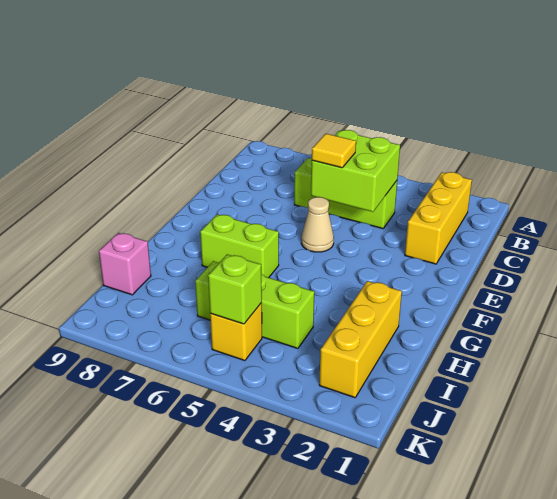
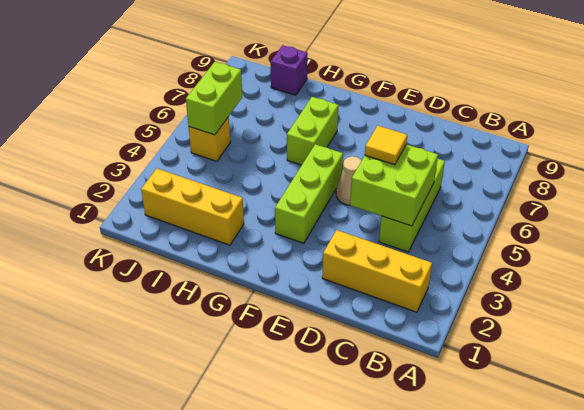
lime brick I4:I6 level 1 -> lime brick F3:F5 level 1
pink brick I9 level 1 -> purple brick I9 level 1
lime brick J5 level 2 -> lime brick J5:J6 level 2

